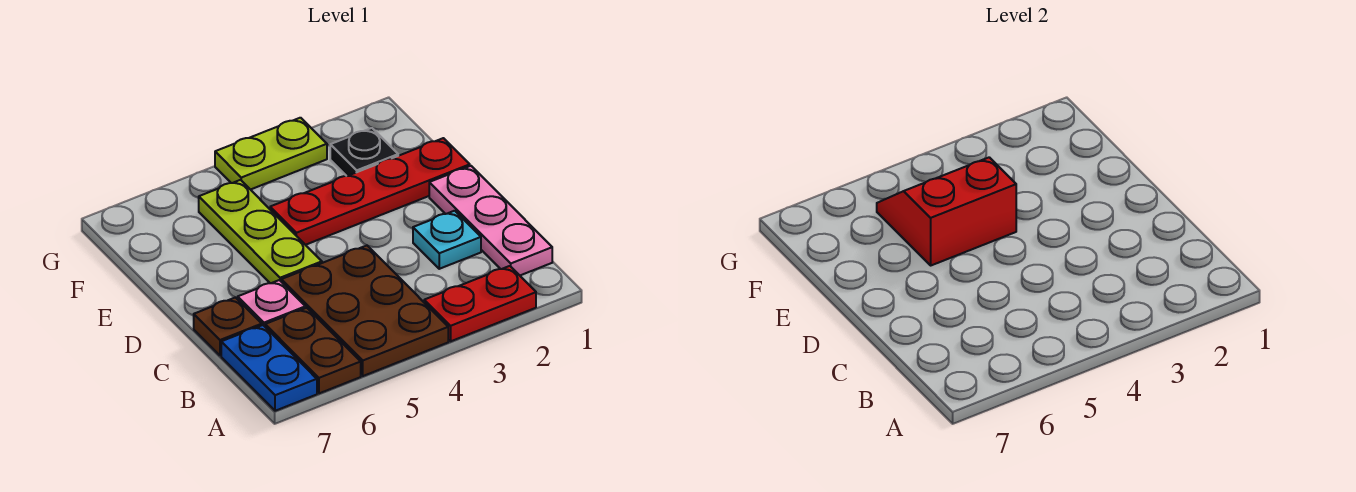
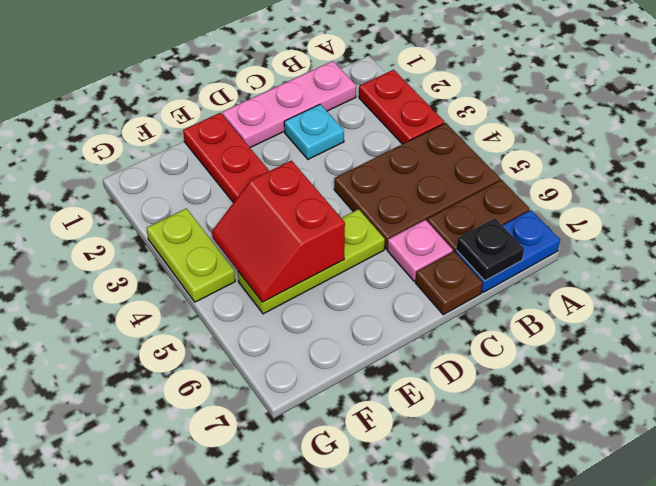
black plate F2 level 1 -> black plate B7 level 2

